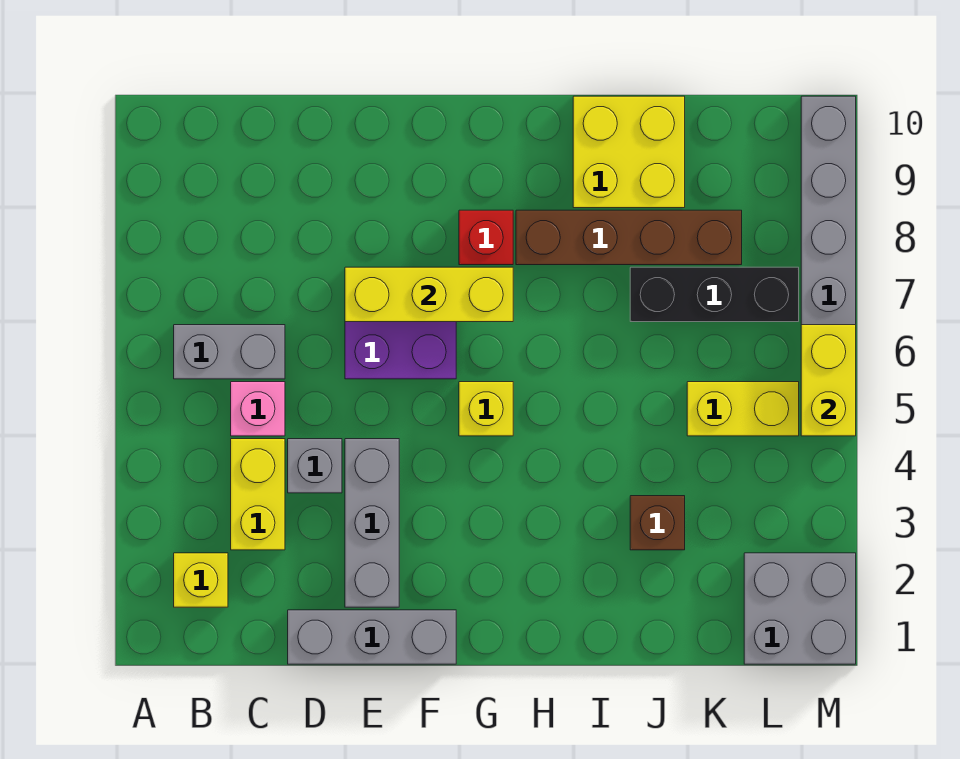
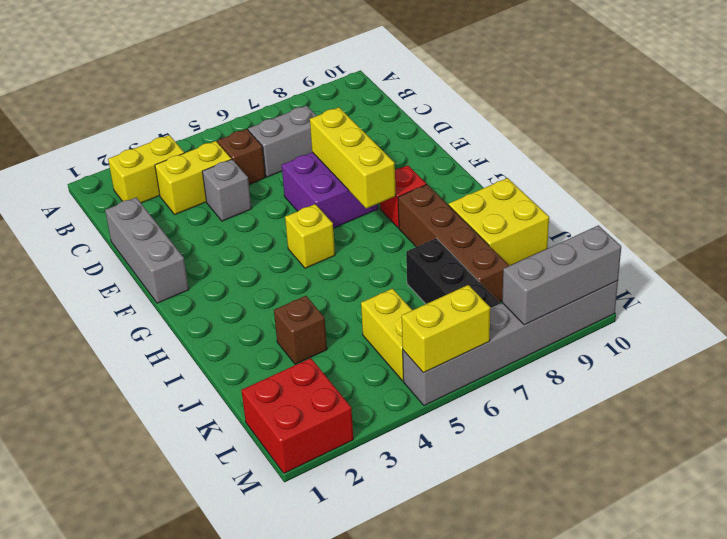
yellow brick B2 level 1 -> yellow brick B2:B3 level 1
grey brick B6:C6 level 1 -> grey brick C6:C7 level 1
pink brick C5 level 1 -> brown brick C5 level 1
grey brick E2:E4 level 1 -> grey brick M8:M10 level 2
grey brick L1:M2 level 1 -> red brick L1:M2 level 1

